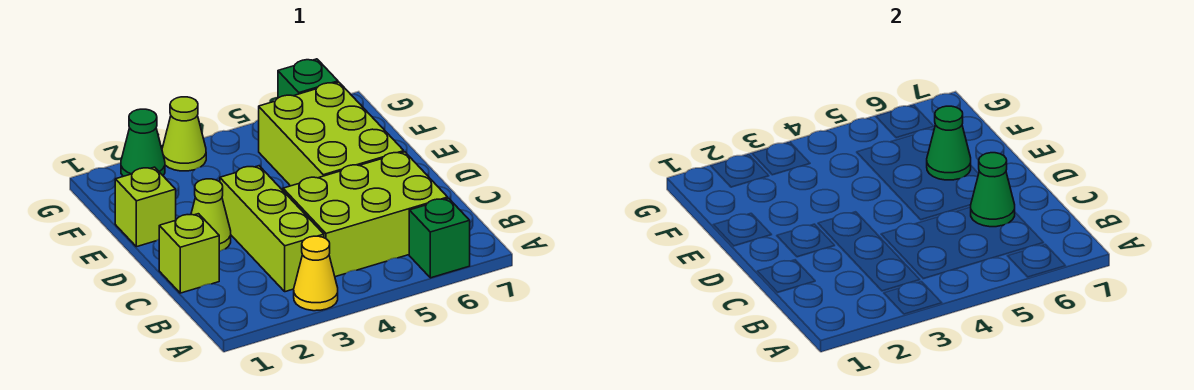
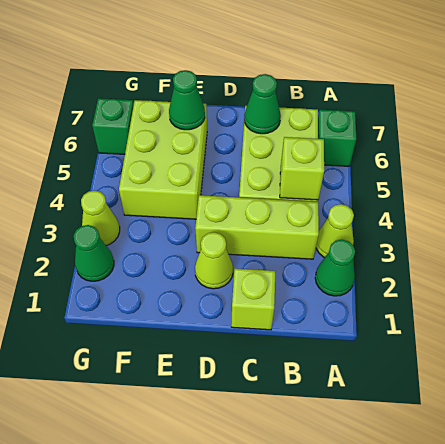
none -> green cone A2 level 1
yellow cone A3 level 1 -> lime cone A3 level 1
lime brick D5:F6 level 1 -> lime brick E4:F6 level 1
lime brick E1 level 1 -> lime brick B4 level 2

